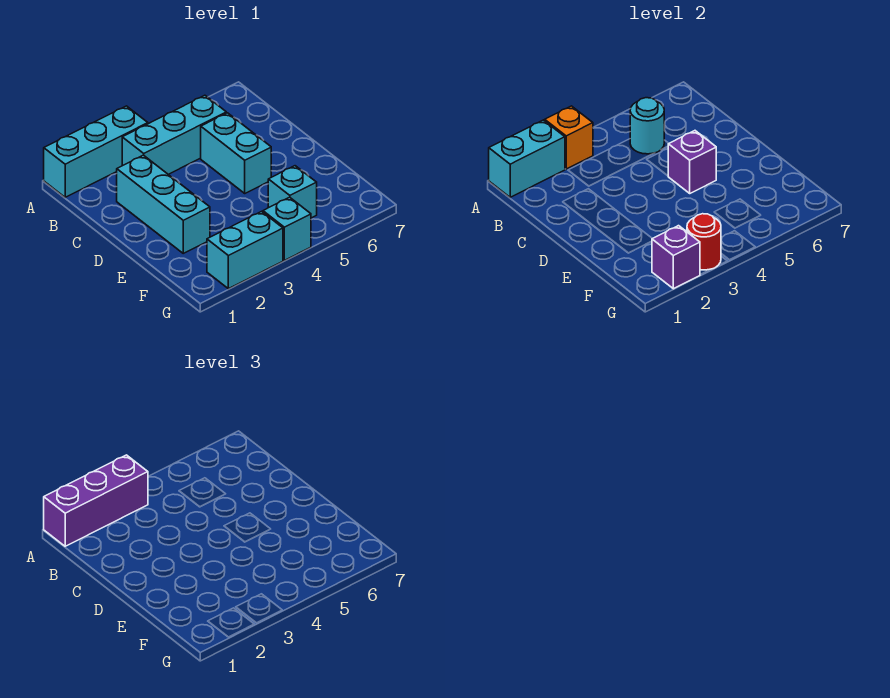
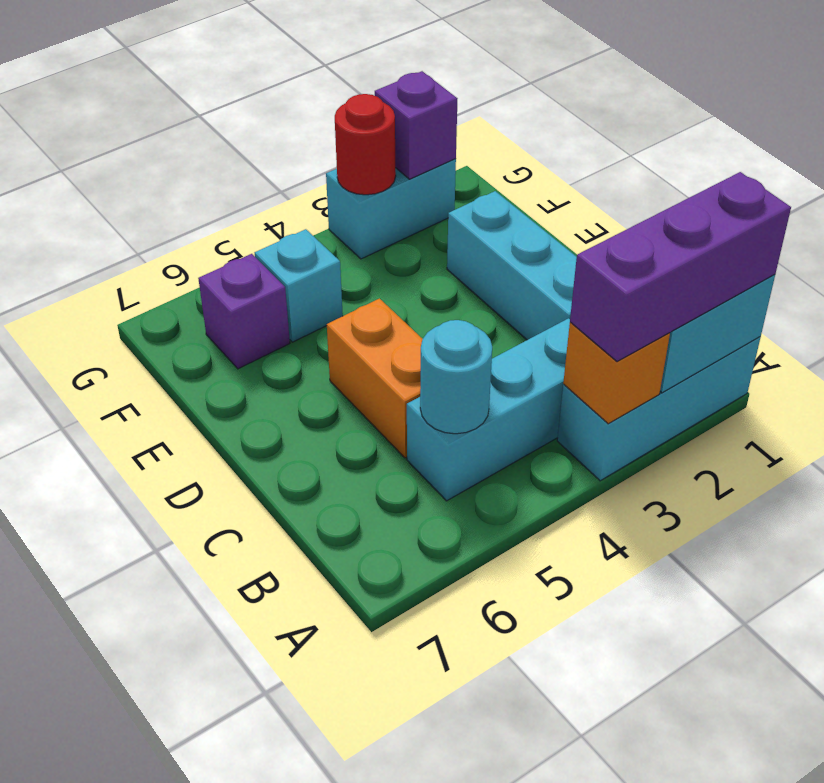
cyan brick C5:D5 level 1 -> orange brick C5:D5 level 1
purple brick D5 level 2 -> purple brick F6 level 1
cyan brick G4 level 1 -> none

